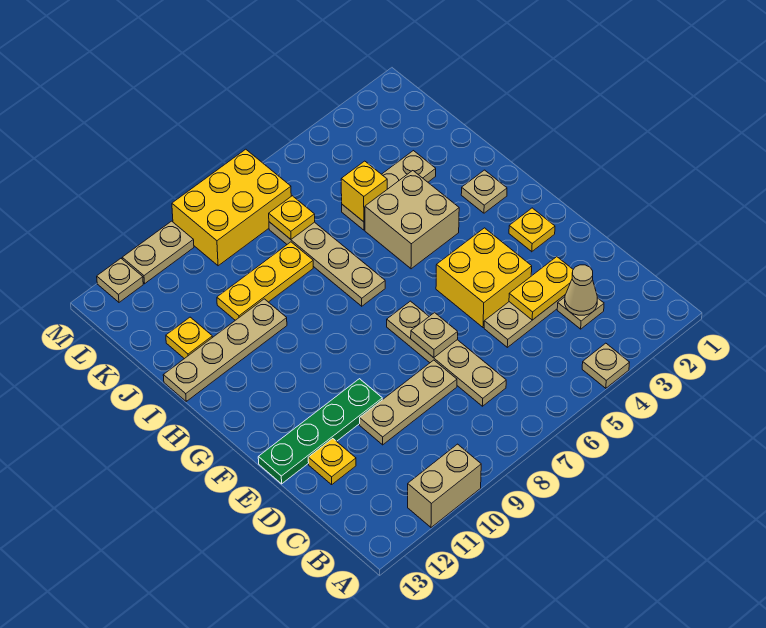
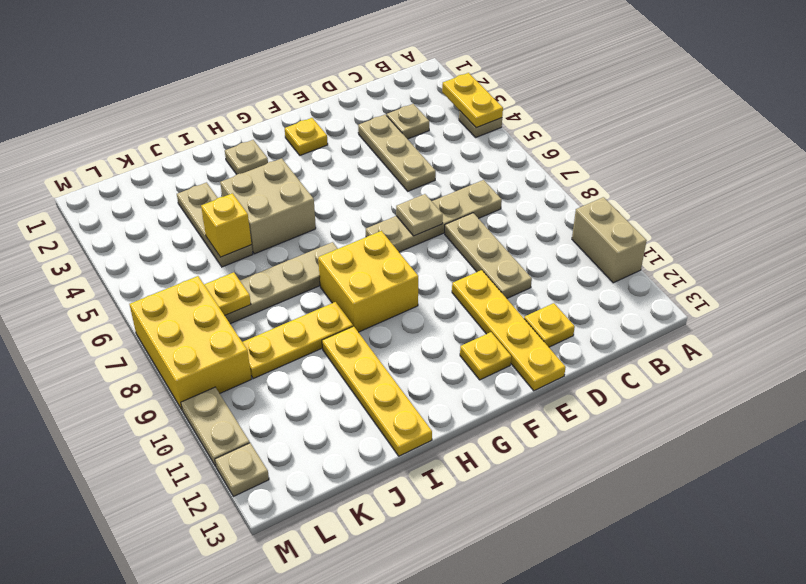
tan cone C3 level 2 -> none
yellow plate D3:D4 level 2 -> yellow plate A3:A4 level 2
yellow brick E4:F5 level 1 -> yellow brick G8:H9 level 1
green plate E10:E13 level 1 -> yellow plate E10:E13 level 1
tan plate I10:I13 level 1 -> yellow plate I10:I13 level 1
yellow plate J8:J10 level 1 -> yellow plate I9:K9 level 1
yellow plate J12 level 1 -> yellow plate F12 level 1

